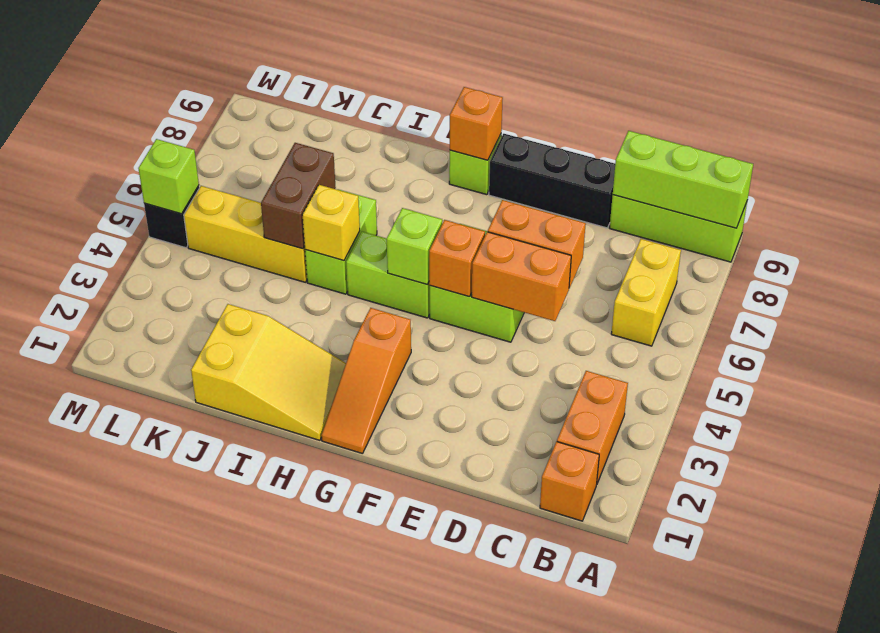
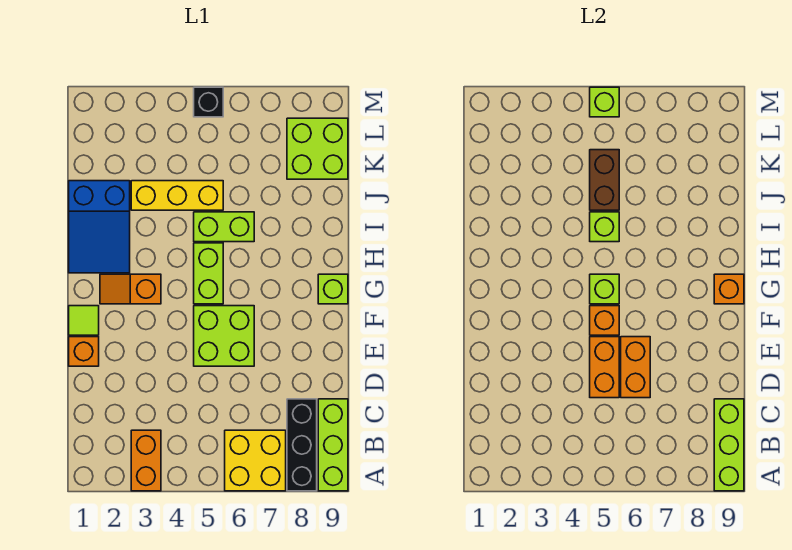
orange brick B1 level 1 -> orange brick E1 level 1
orange brick B2:B3 level 1 -> orange brick A3:B3 level 1
yellow brick B6:B7 level 1 -> yellow brick A6:B7 level 1
black brick D9:F9 level 1 -> black brick A8:C8 level 1
none -> lime tile F1 level 1
orange slope G1:G3 level 1 top 3 -> orange slope G2:G3 level 1 top 3
yellow slope H1:J2 level 1 top J -> blue slope H1:J2 level 1 top J
yellow brick I5 level 2 -> lime brick I5 level 2
yellow brick J5:L5 level 1 -> yellow brick J3:J5 level 1
brown brick J5:J6 level 2 -> brown brick J5:K5 level 2
none -> lime brick K8:L9 level 1

